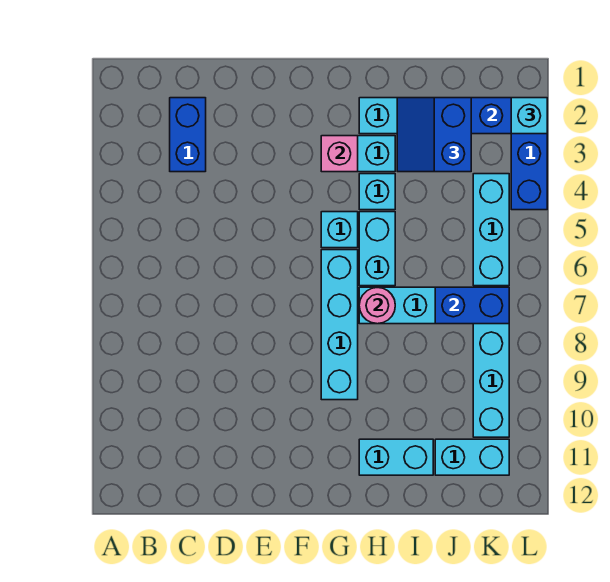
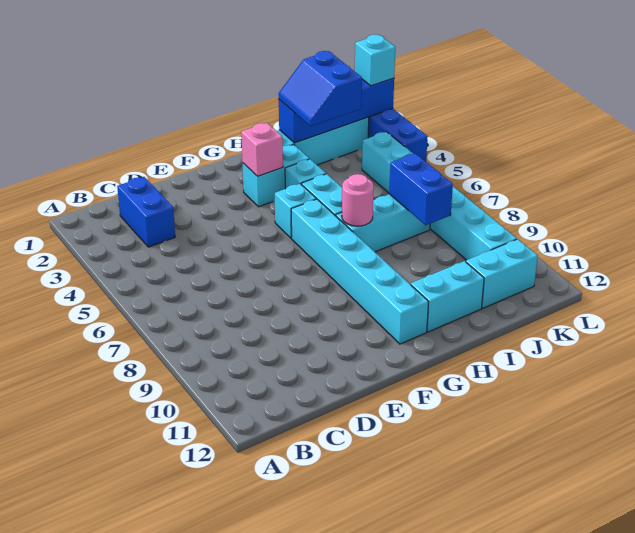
cyan brick G6:G9 level 1 -> cyan brick G6:G11 level 1
blue brick J7:K7 level 2 -> blue brick J7:J8 level 2

